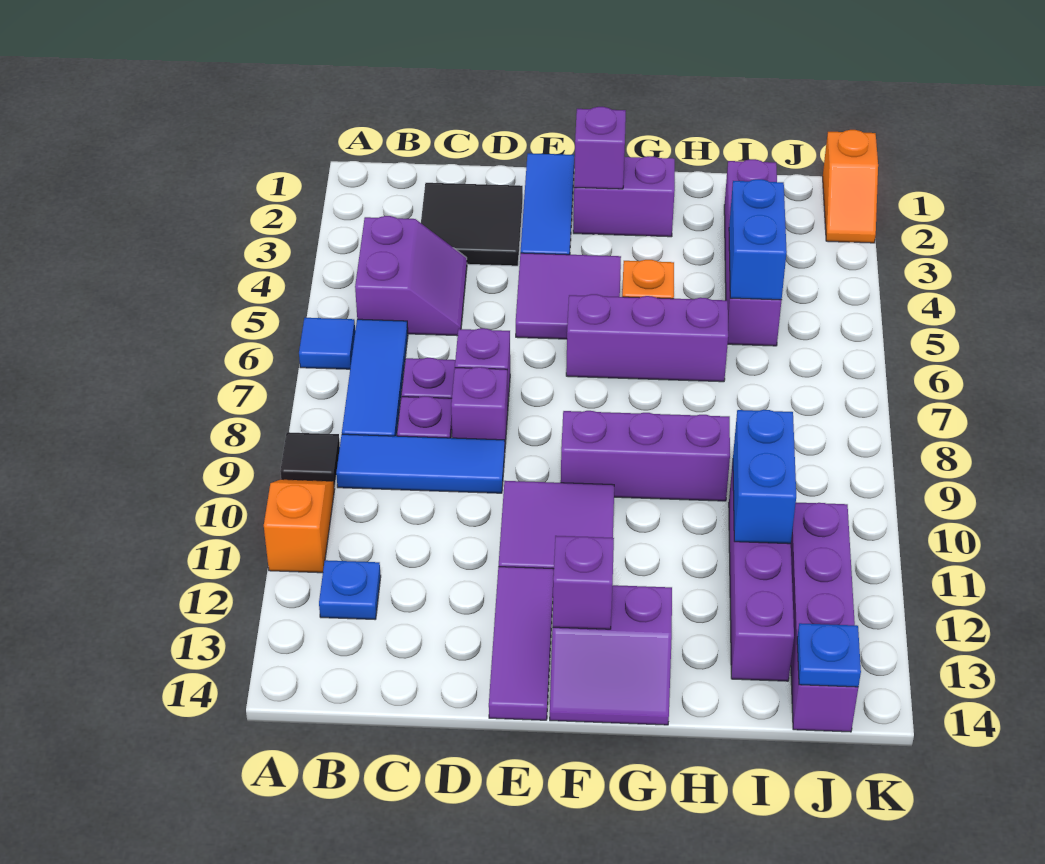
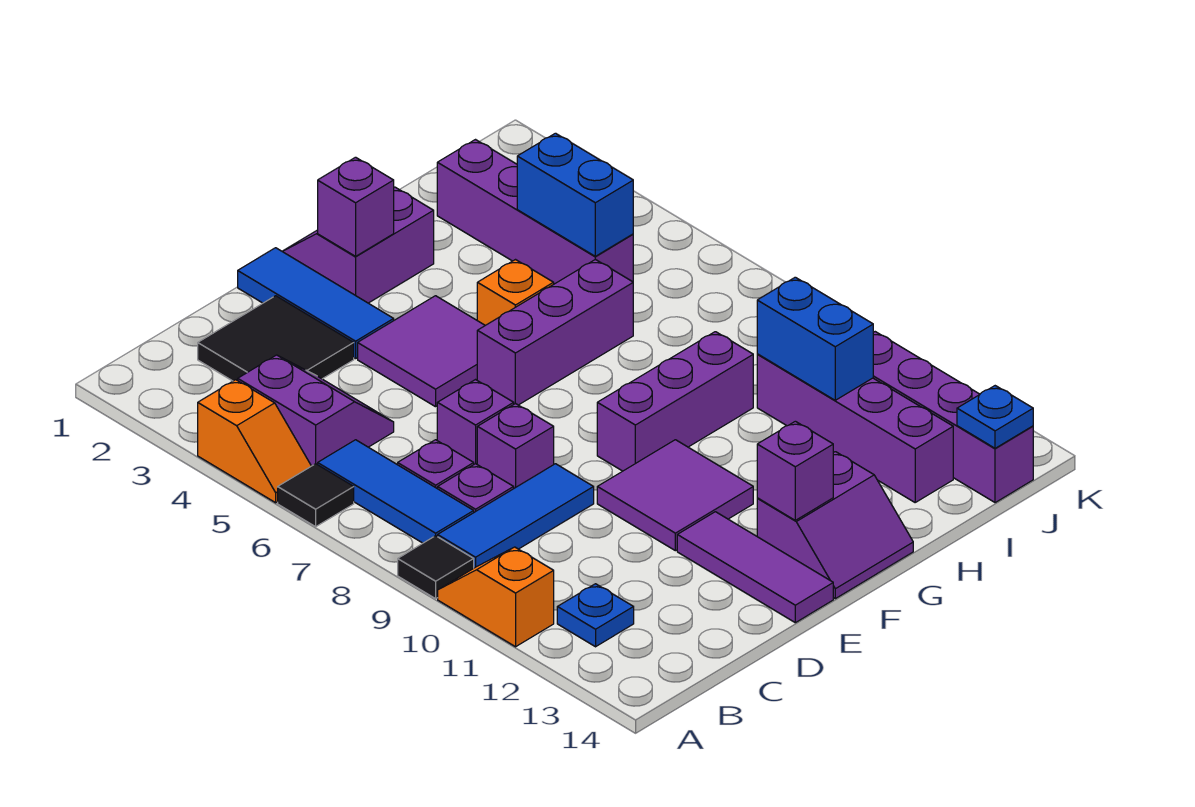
blue tile A6 level 1 -> black tile A6 level 1
orange slope K1:K2 level 1 top 1 -> orange slope A4:A5 level 1 top 4

